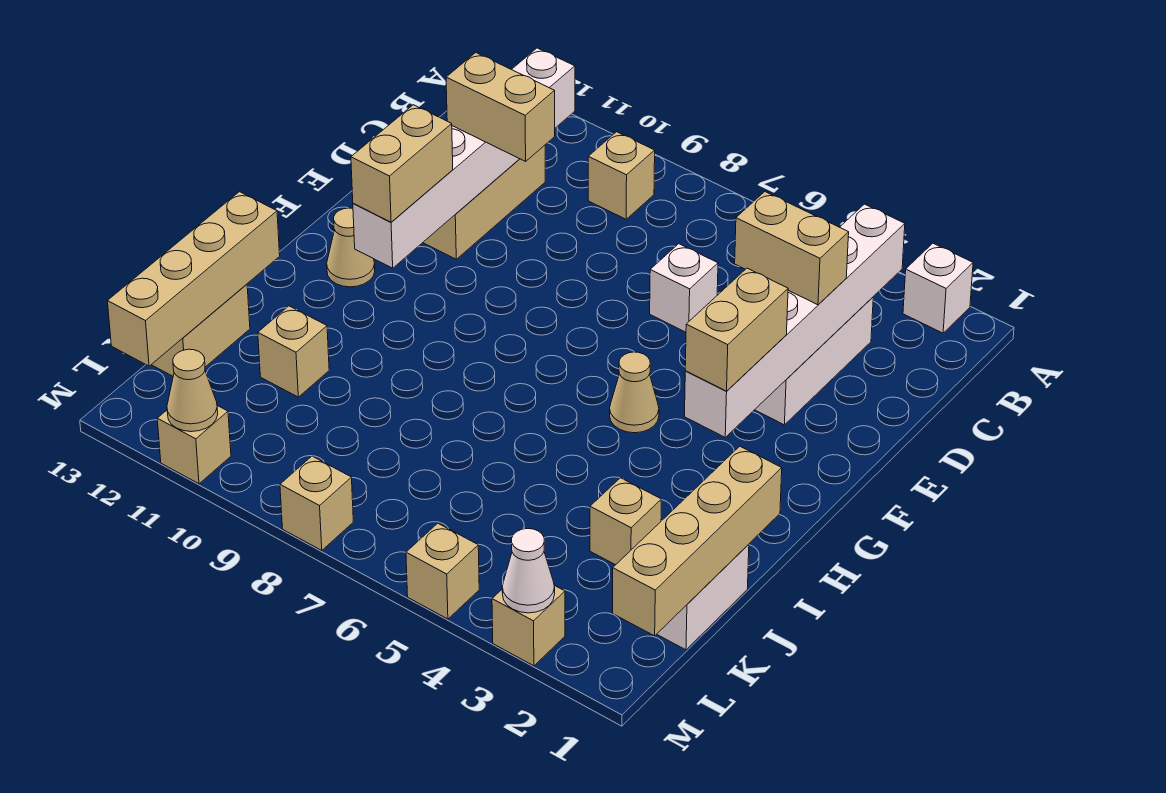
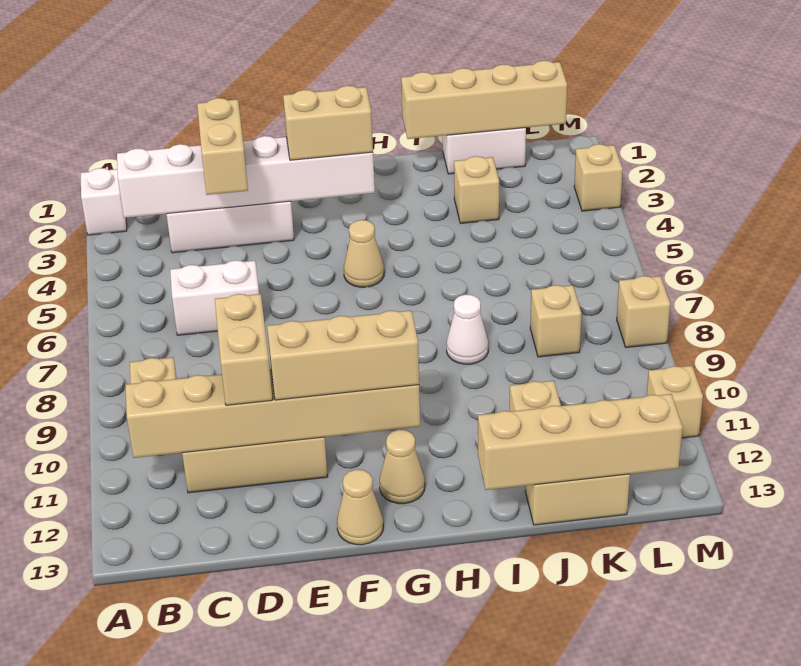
white brick B11:G11 level 2 -> tan brick B11:G11 level 2
white brick D6 level 1 -> white brick C6:D6 level 1
tan brick F11:G11 level 3 -> tan brick E11:G11 level 3
white cone M3 level 2 -> white cone I8 level 1
tan brick M5 level 1 -> tan brick K8 level 1
tan cone M11 level 2 -> tan cone F13 level 1

